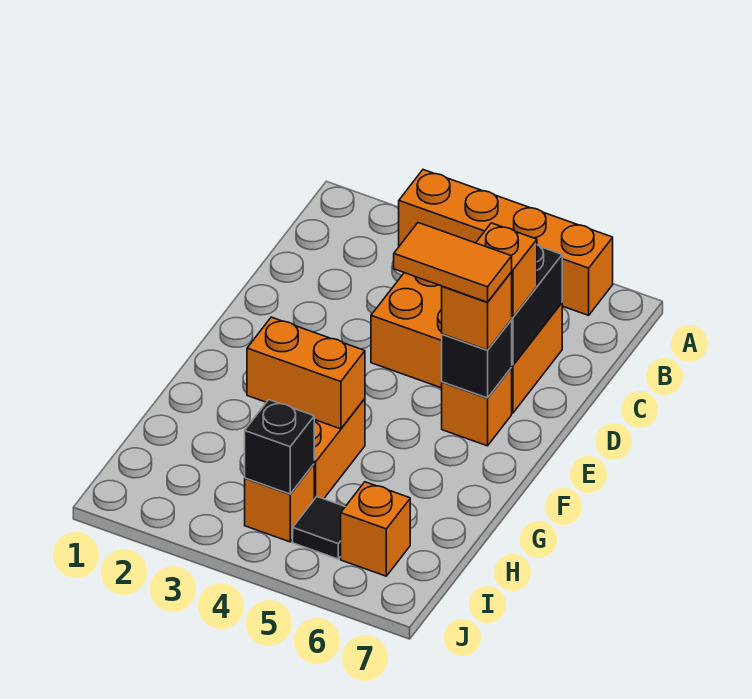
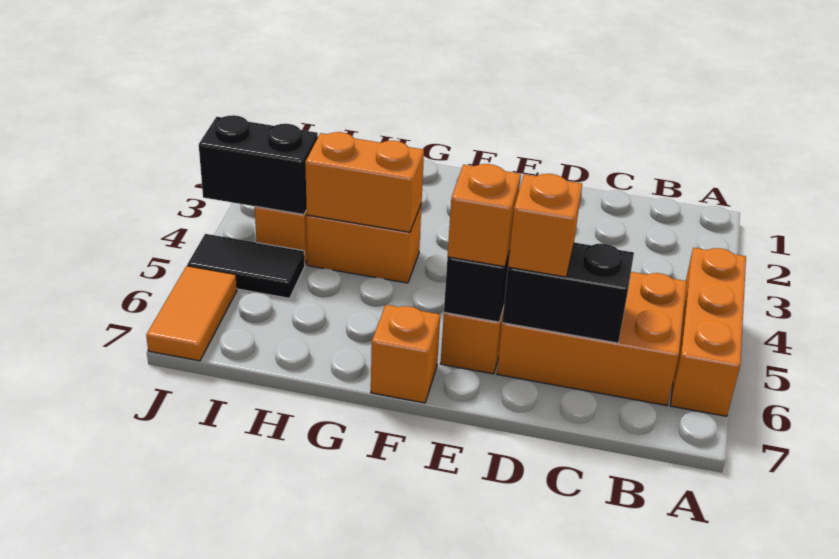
orange brick A3:A6 level 1 -> orange brick A4:A6 level 1
orange brick C4:D6 level 1 -> orange brick B5:D6 level 1
orange tile E5:E6 level 4 -> orange tile J6:J7 level 1
orange brick G3:G4 level 2 -> orange brick G4:H4 level 2
black brick I4 level 2 -> black brick I4:J4 level 2
black tile I5 level 1 -> black tile I5:J5 level 1
orange brick I6 level 1 -> orange brick F7 level 1

